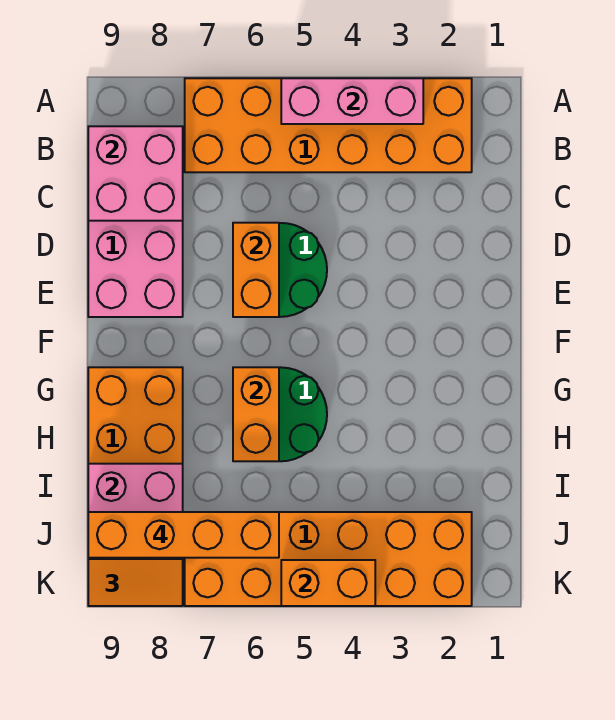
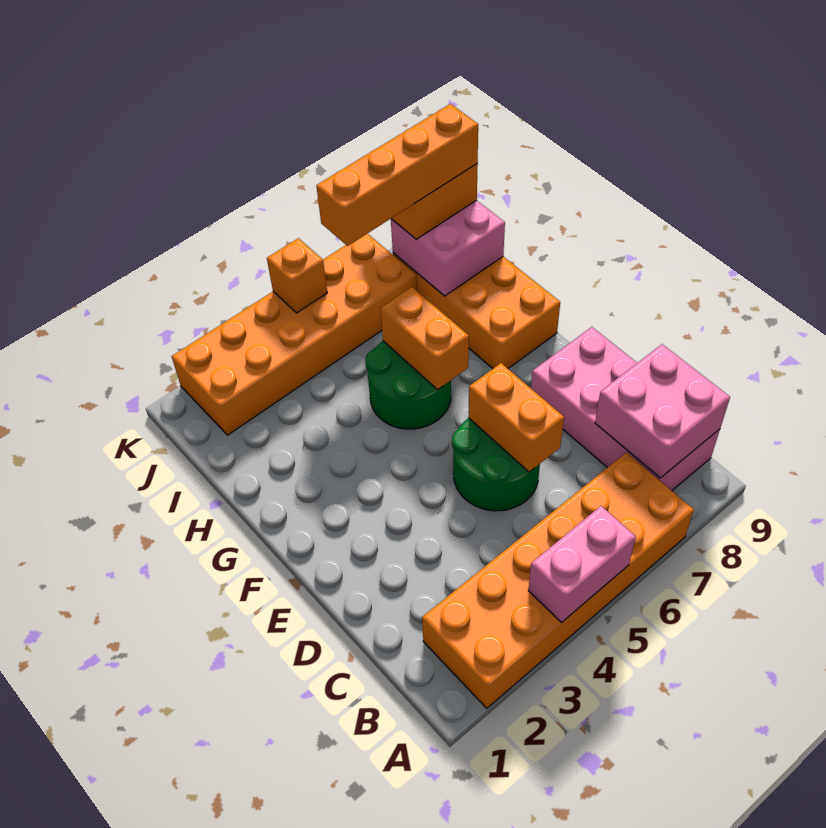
pink brick A3:A5 level 2 -> pink brick A4:A5 level 2
orange brick K4:K5 level 2 -> orange brick K5 level 2

